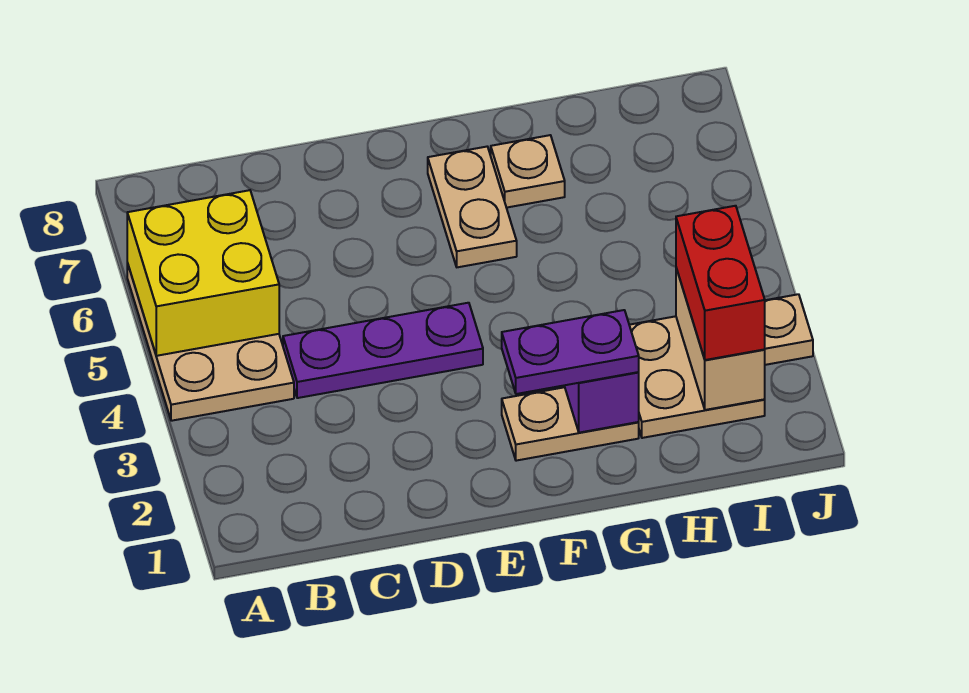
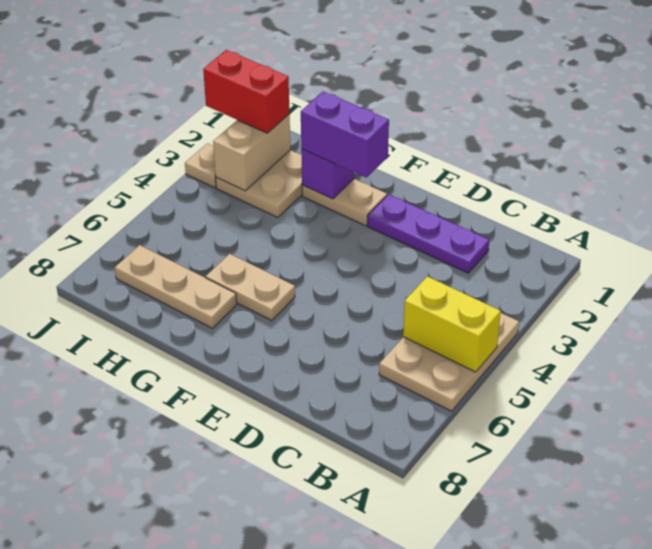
yellow brick A5:B6 level 2 -> yellow brick A5:B5 level 2
purple plate C4:E4 level 1 -> purple plate C2:E2 level 1
purple plate F2:G2 level 3 -> purple brick F2:G2 level 3
tan plate F6:F7 level 1 -> tan plate F6:G6 level 1
tan plate G7 level 1 -> tan plate G7:I7 level 1
red brick I2:I3 level 3 -> red brick I2:J2 level 3

